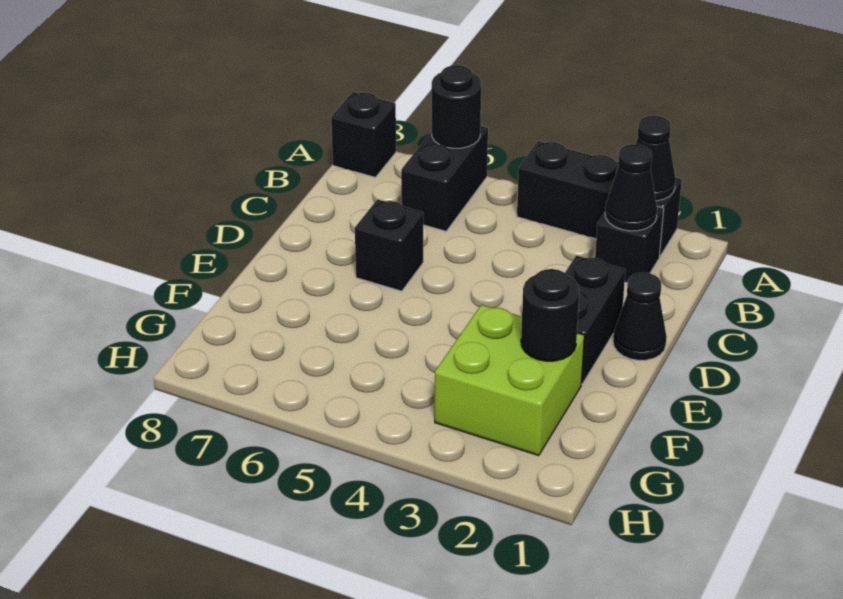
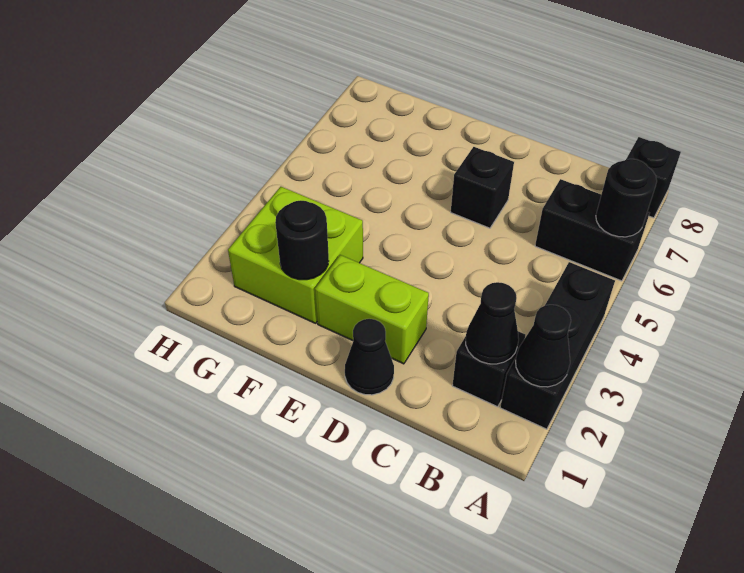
black brick D2:E2 level 1 -> lime brick D2:E2 level 1

